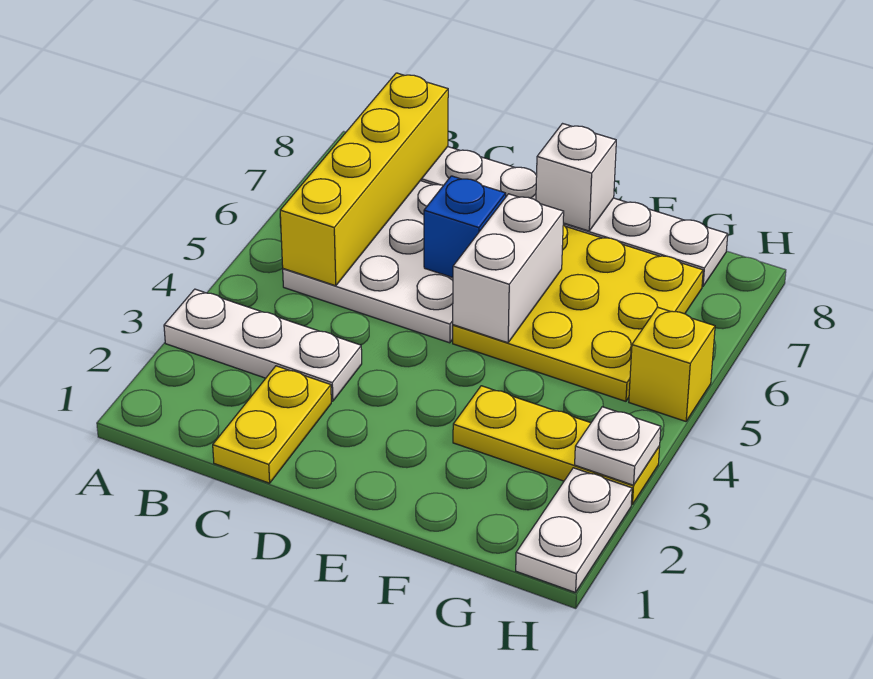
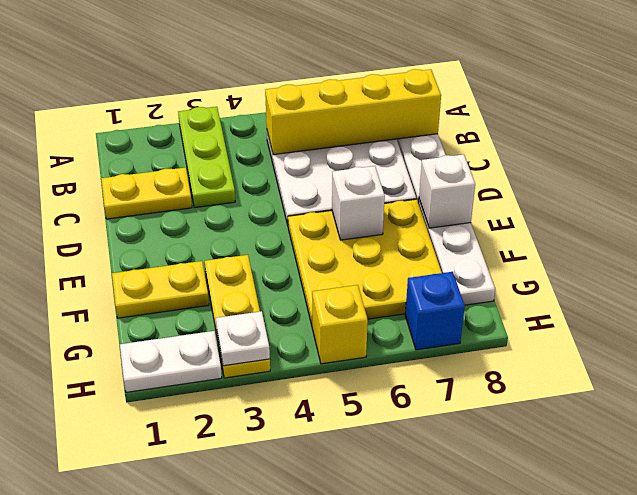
white plate A3:C3 level 1 -> lime plate A3:C3 level 1
blue brick D6 level 2 -> blue brick H7 level 1
white brick E5:E6 level 2 -> white brick E6 level 2
none -> yellow plate F1:F2 level 1

